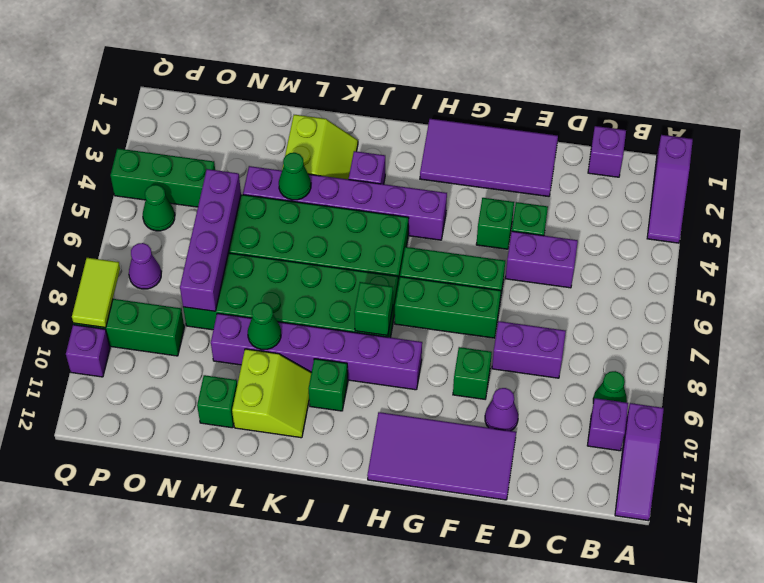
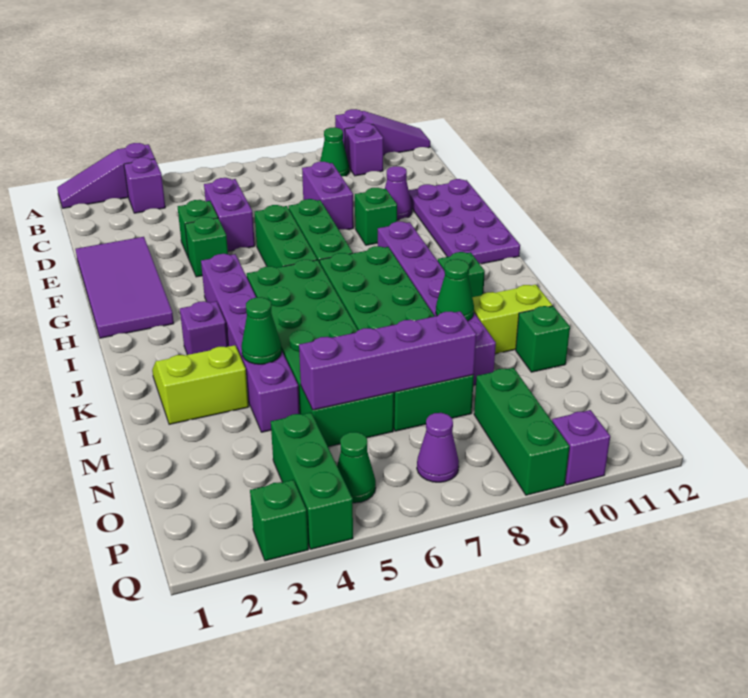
purple slope A1:A3 level 1 top 1 -> purple slope A1:A3 level 1 top 3
purple brick C1 level 1 -> purple brick B3 level 1
purple tile E11:H12 level 1 -> purple plate E11:H12 level 1
green brick I8 level 2 -> green brick Q3 level 1
lime tile Q8:Q9 level 2 -> none

